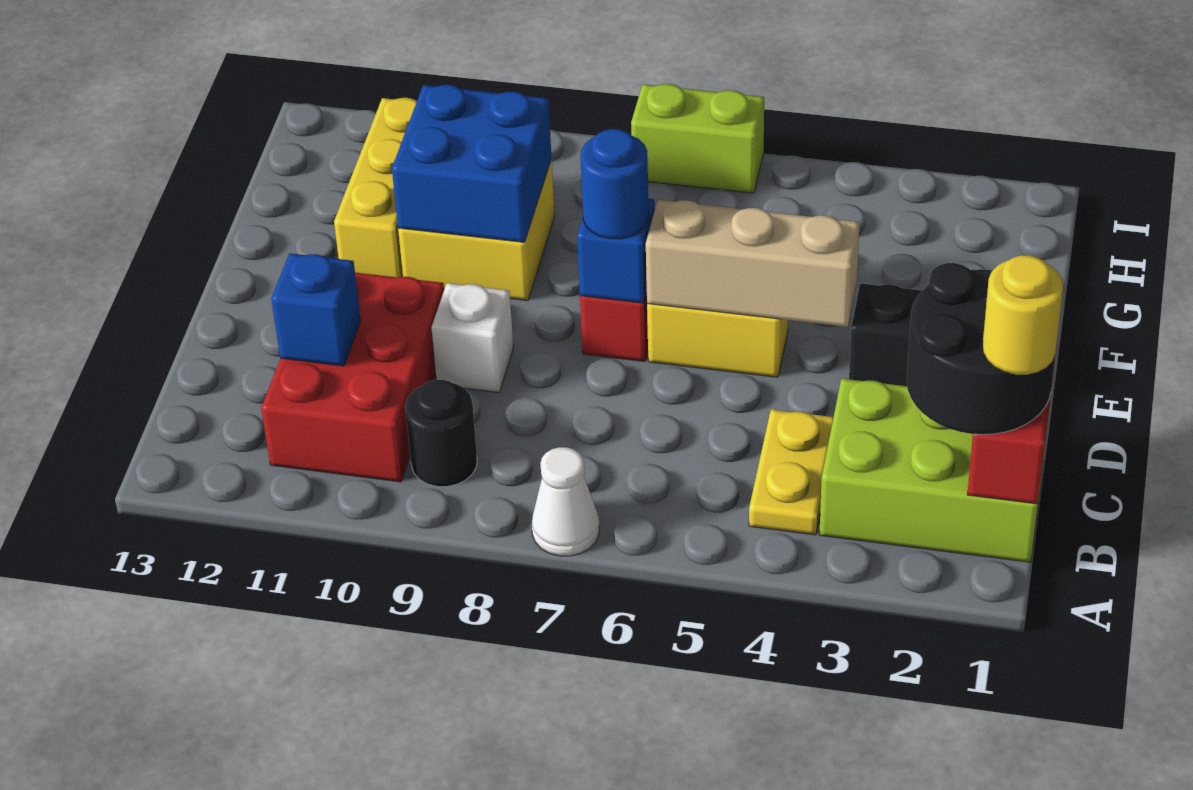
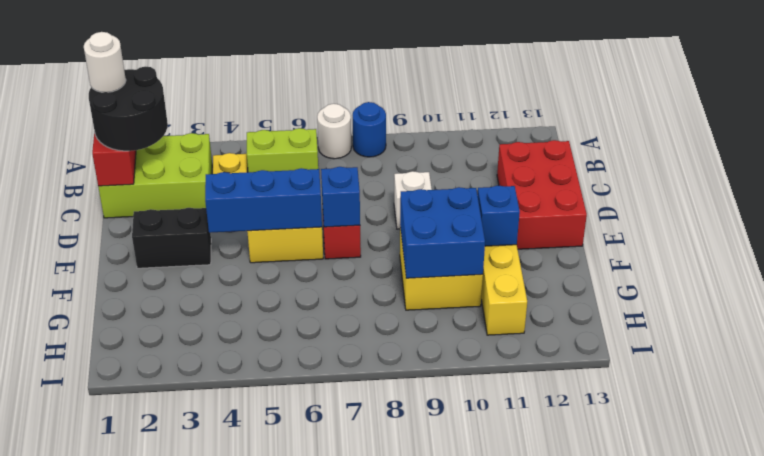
white cone A7 level 1 -> white round brick A7 level 1
yellow round brick B1 level 4 -> white round brick B1 level 4
black round brick B9 level 1 -> none
red brick B10:D11 level 1 -> red brick C12:E13 level 1
blue brick C11 level 2 -> blue brick F11 level 2
tan brick E4:E6 level 2 -> blue brick E4:E6 level 2
blue round brick E7 level 3 -> blue round brick A8 level 1
lime brick I6:I7 level 1 -> lime brick B5:B6 level 1

